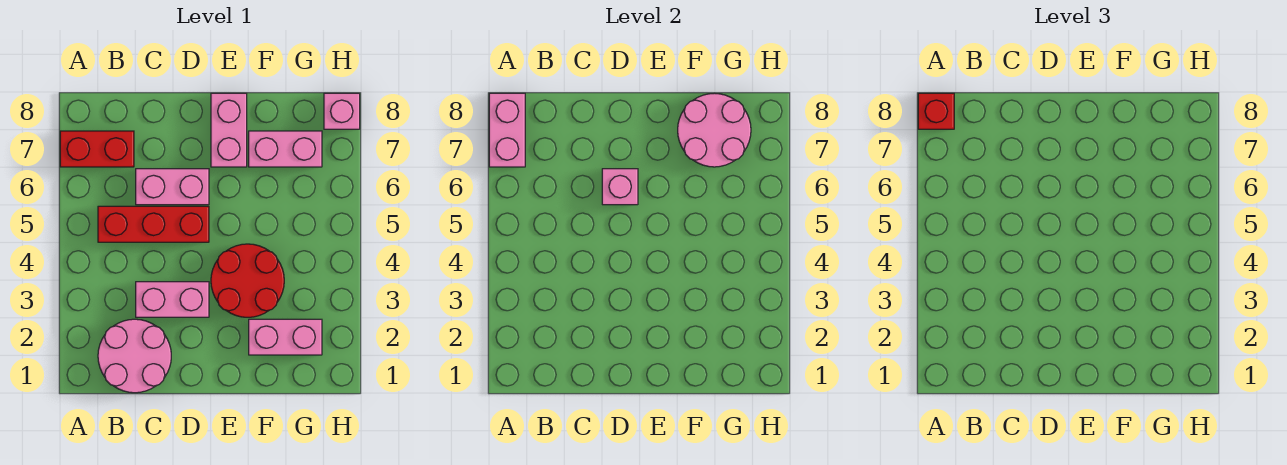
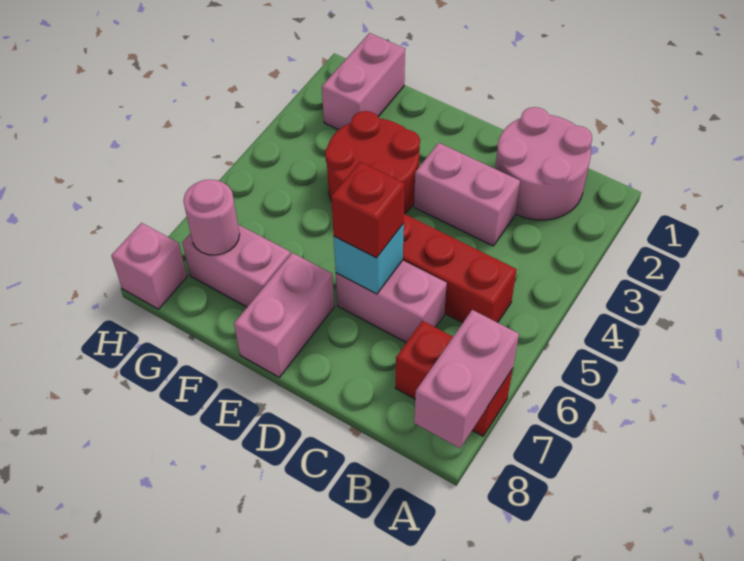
red brick A8 level 3 -> red brick D6 level 3
pink brick D6 level 2 -> cyan brick D6 level 2
pink brick F2:G2 level 1 -> pink brick G1:G2 level 1
pink round brick F7:G8 level 2 -> pink round brick G7 level 2

